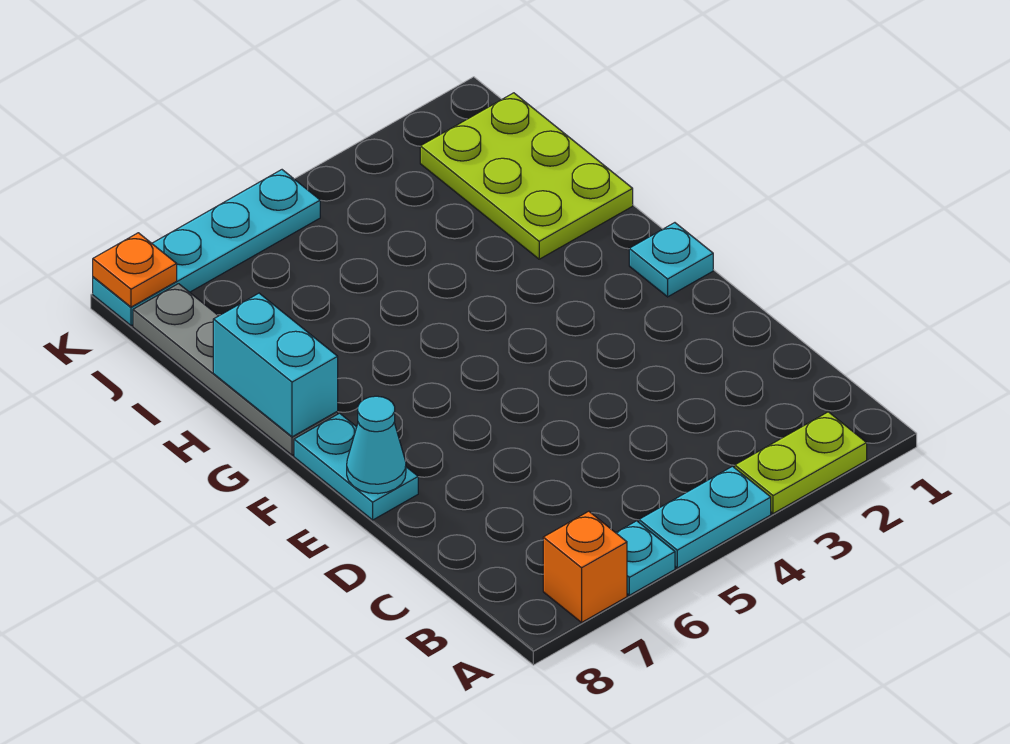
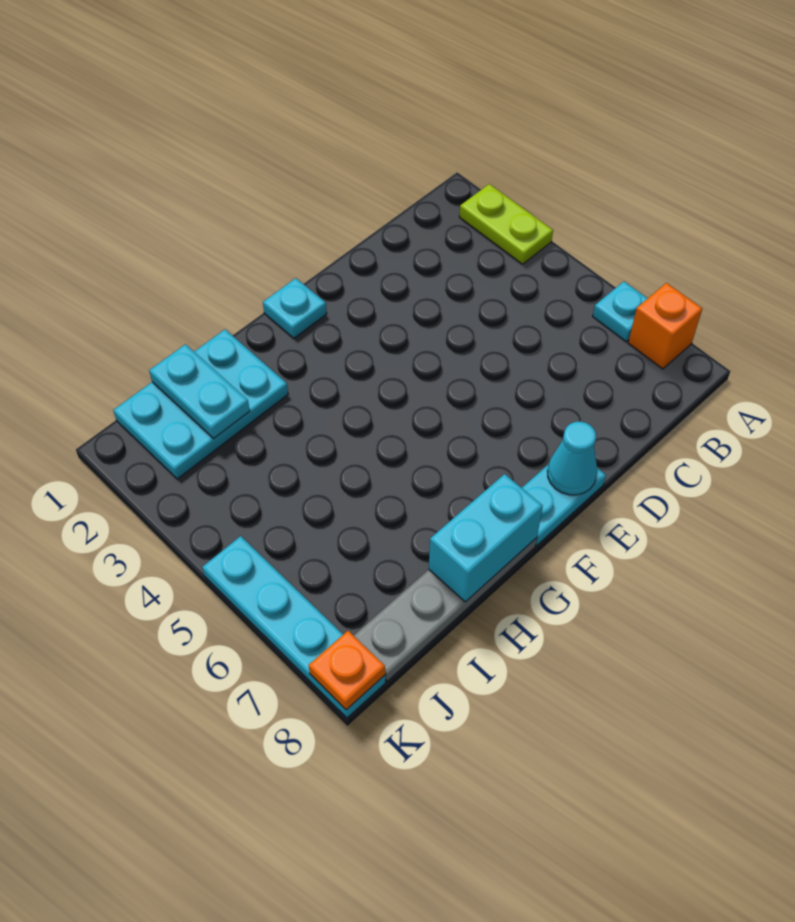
cyan plate A4:A5 level 1 -> cyan plate I1:I2 level 2
lime plate H1:J2 level 1 -> cyan plate H1:J2 level 1

